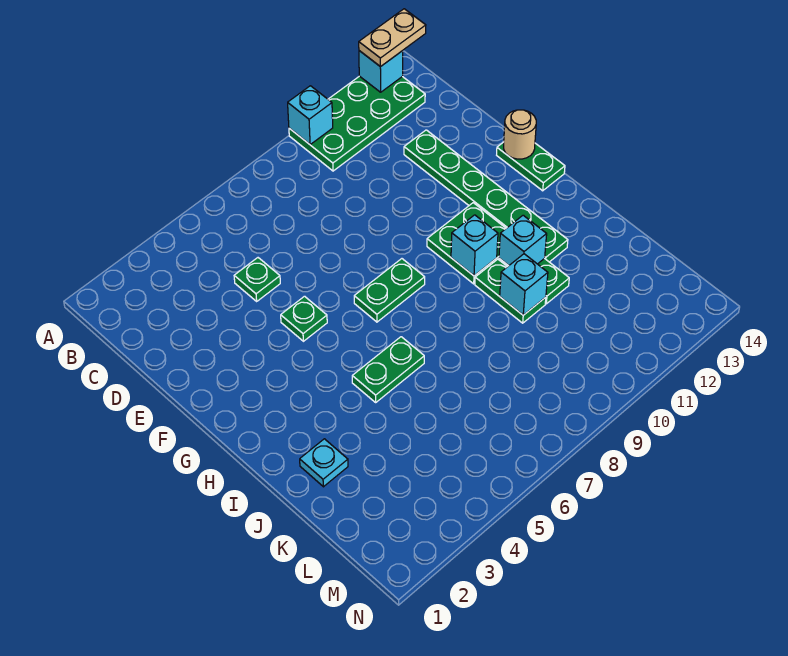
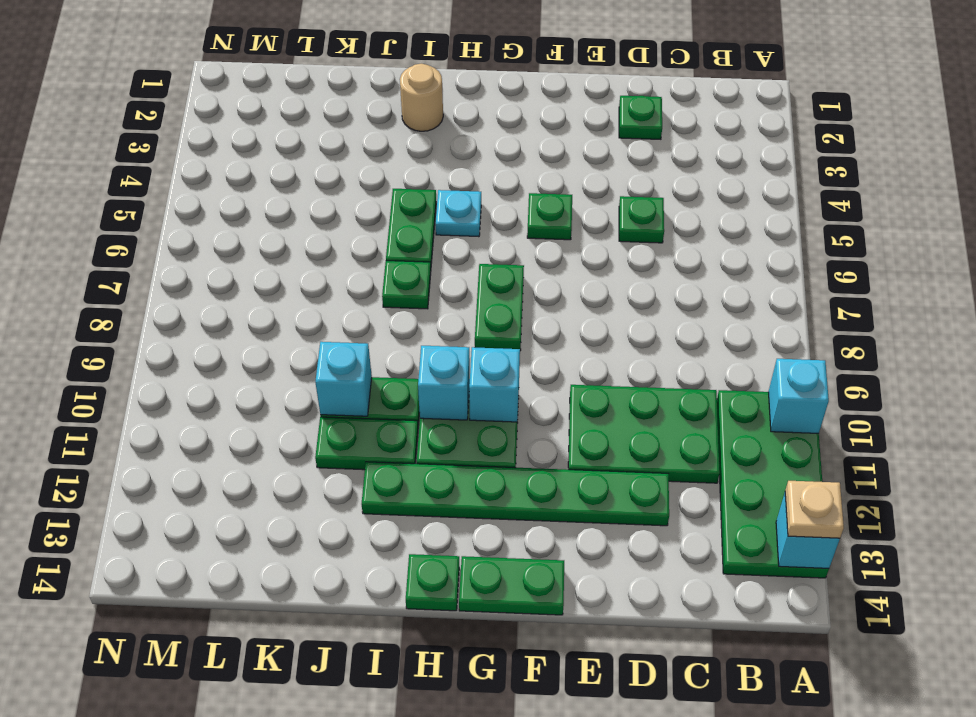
tan plate A13:A14 level 3 -> tan plate A13 level 3
none -> green plate C10:E11 level 1
none -> green plate D2 level 1
tan round brick F14 level 2 -> tan round brick I2 level 1
none -> green plate H14 level 1
none -> green plate I7 level 1
cyan brick I11 level 2 -> cyan brick G10 level 2
cyan plate J2 level 1 -> cyan plate H5 level 1

